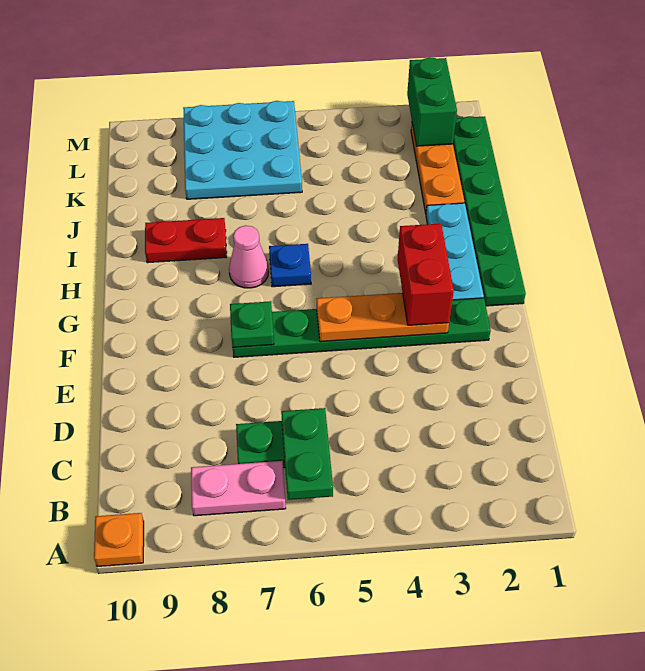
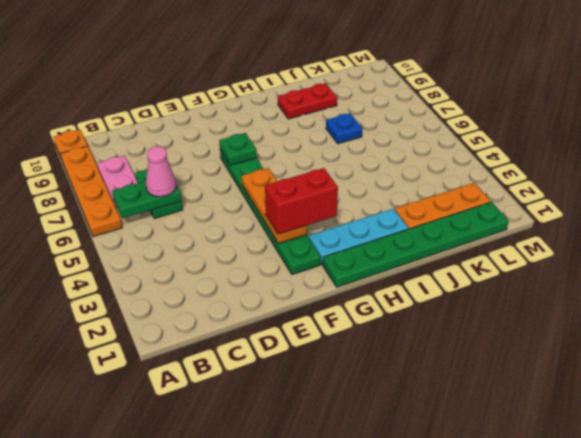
none -> orange plate A6:A9 level 1
blue plate H6 level 1 -> blue plate J7 level 1
pink cone H7 level 1 -> pink cone C6 level 3
red plate I8:I9 level 1 -> red plate I9:J9 level 1
cyan plate K6:M8 level 1 -> none
green brick L2:M2 level 2 -> none

